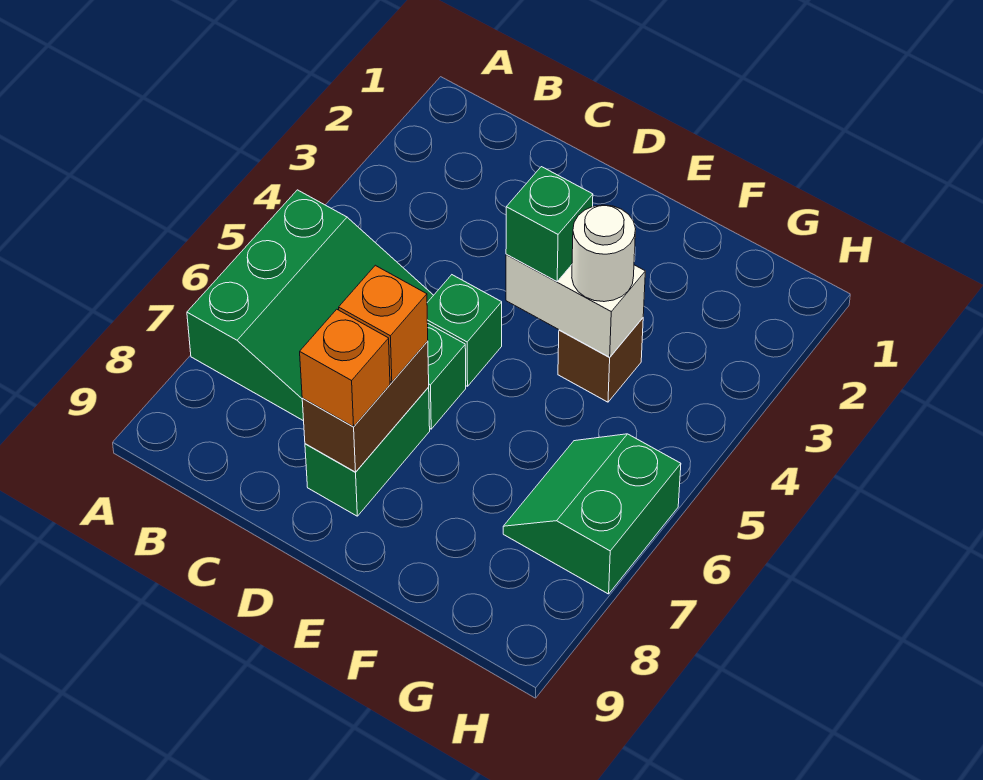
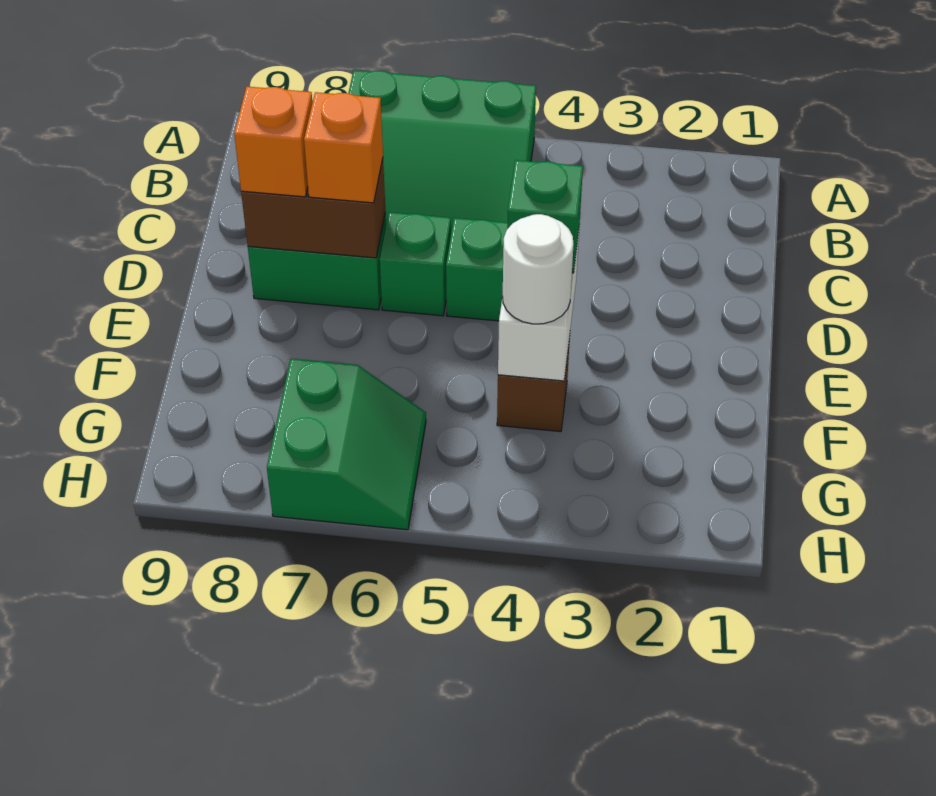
green slope G6:H7 level 1 top H -> green slope G6:H7 level 1 top 7

